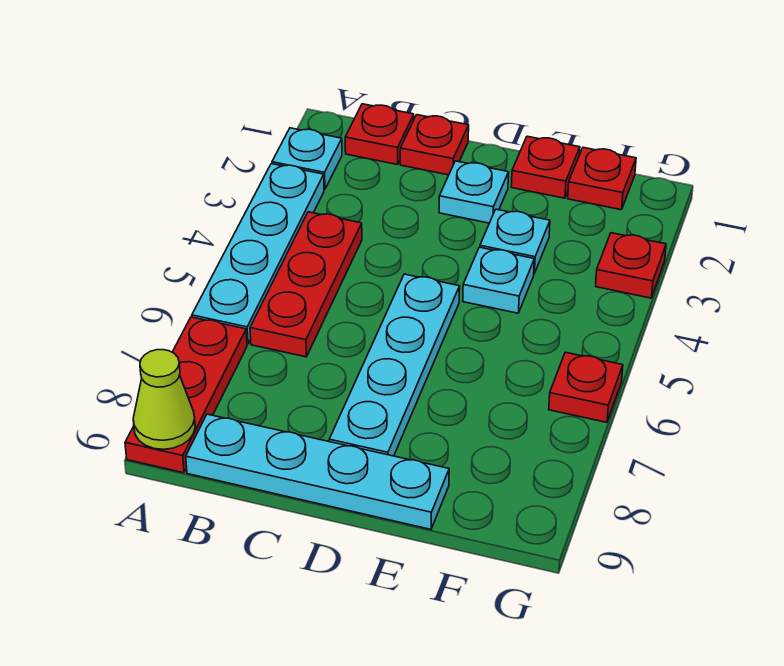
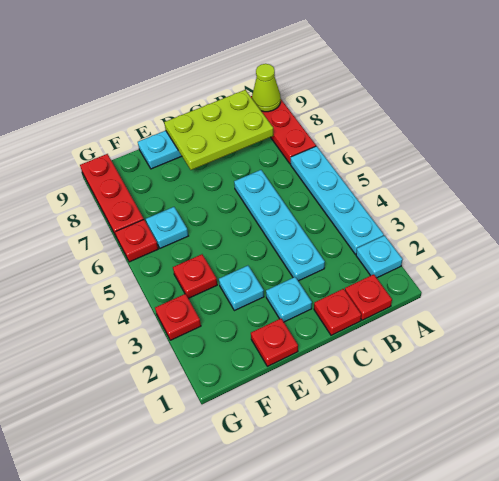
red plate B4:B6 level 1 -> red plate G7:G9 level 1
none -> lime plate B8:D9 level 2
cyan plate D5:D8 level 1 -> cyan plate C3:C6 level 1
cyan plate E4 level 1 -> cyan plate F6 level 1
red plate F1 level 1 -> red plate F4 level 1

